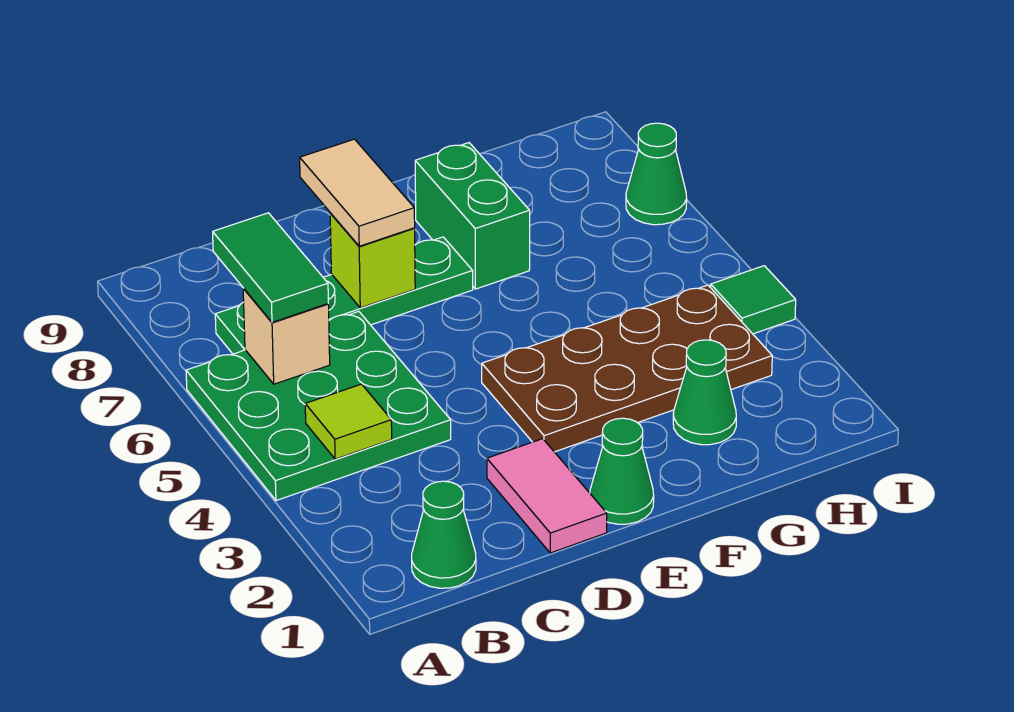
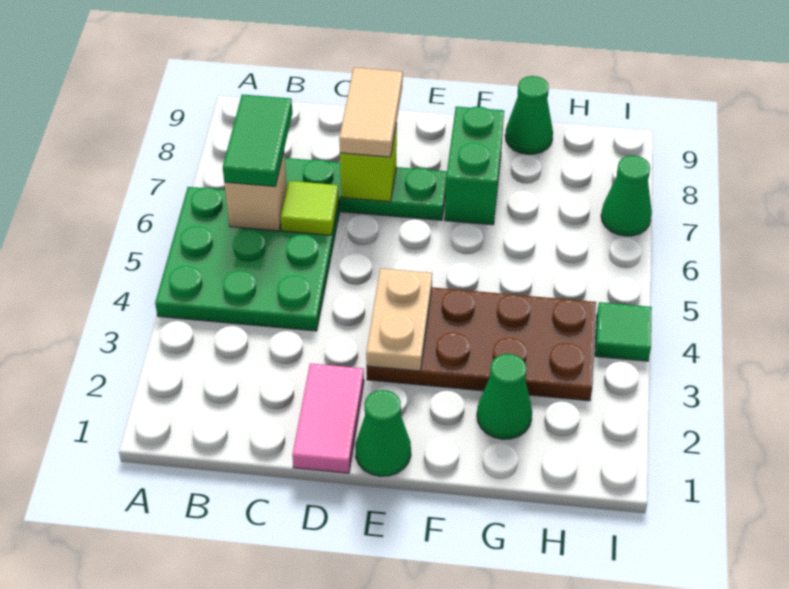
green cone B1 level 1 -> green cone G9 level 1
lime tile B4 level 2 -> lime tile C6 level 2
none -> tan plate E3:E4 level 2

